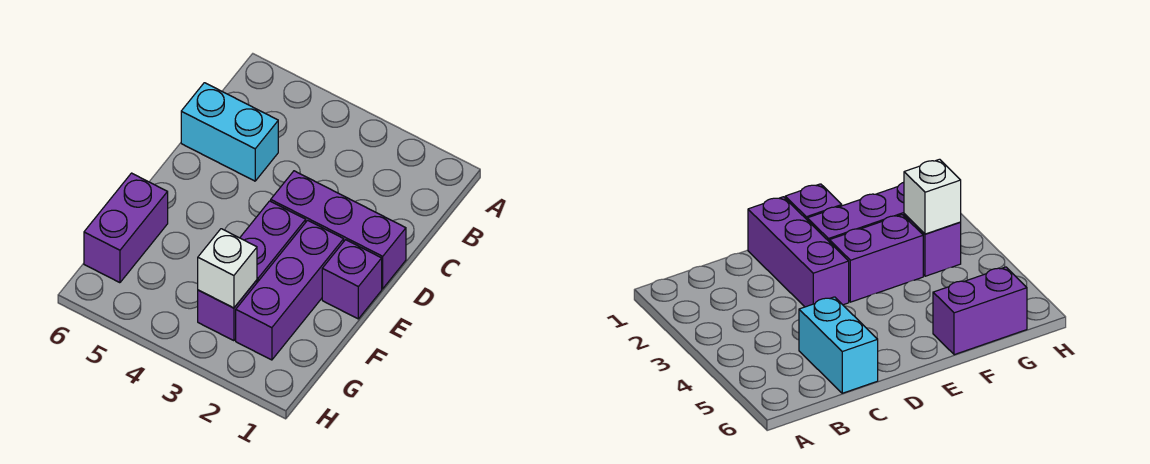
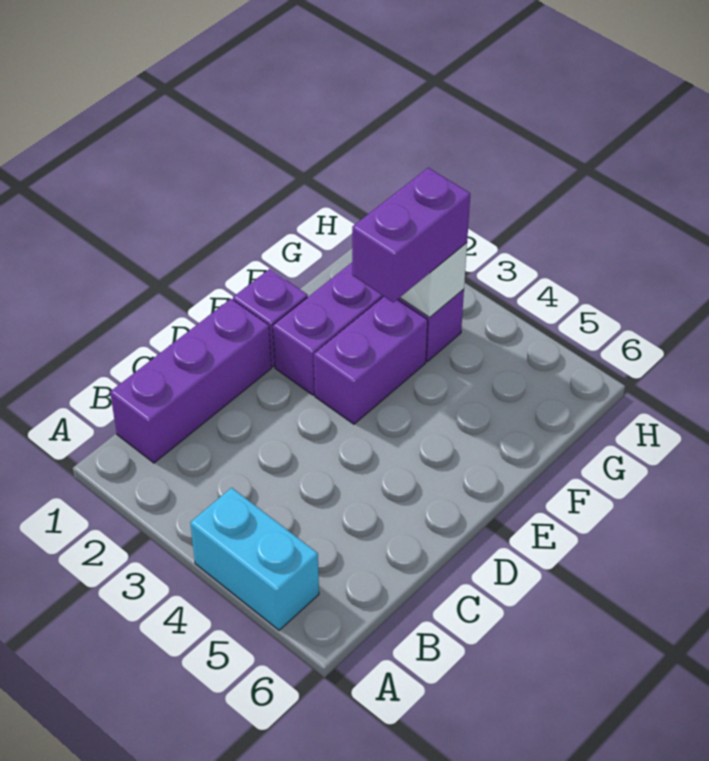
cyan brick C5:C6 level 1 -> cyan brick A4:A5 level 1
purple brick D1:D3 level 1 -> purple brick B1:D1 level 1
purple brick F6:G6 level 1 -> purple brick F3:G3 level 3

